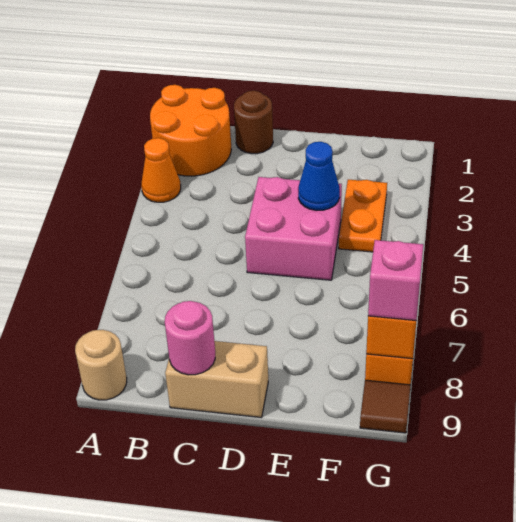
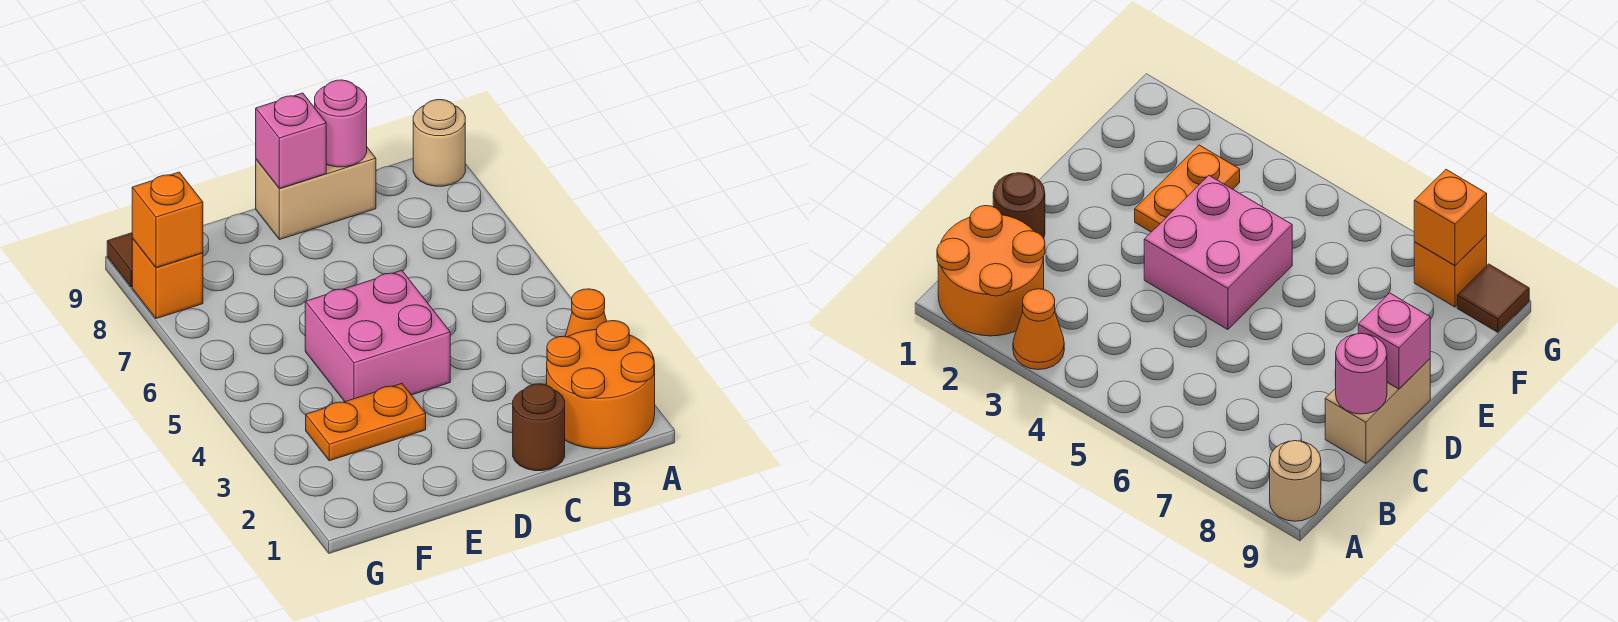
blue cone E4 level 2 -> none
orange plate F3:F4 level 1 -> orange plate E3:F3 level 1
pink brick G8 level 3 -> pink brick D9 level 2

